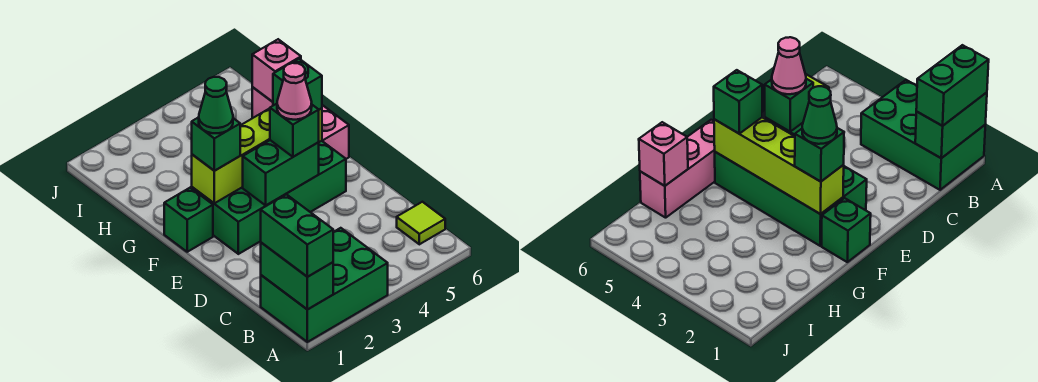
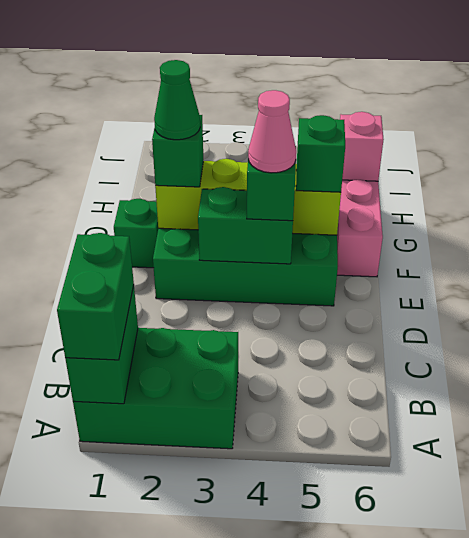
lime tile B6 level 1 -> none

